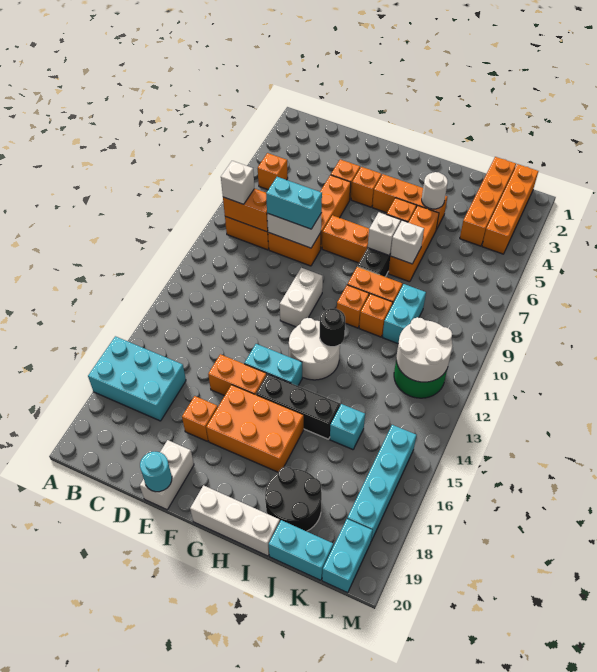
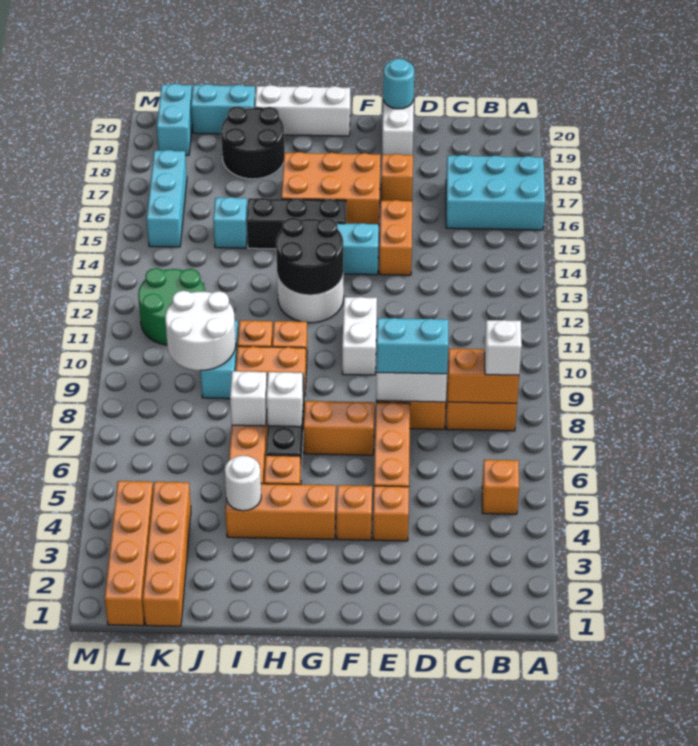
orange brick E15:F15 level 1 -> orange brick E14:E15 level 1
black round brick H12 level 2 -> black round brick G12:H13 level 2
white round brick K11:L12 level 2 -> white round brick J9:K10 level 2
cyan brick L15:L18 level 1 -> cyan brick L15:L17 level 1

